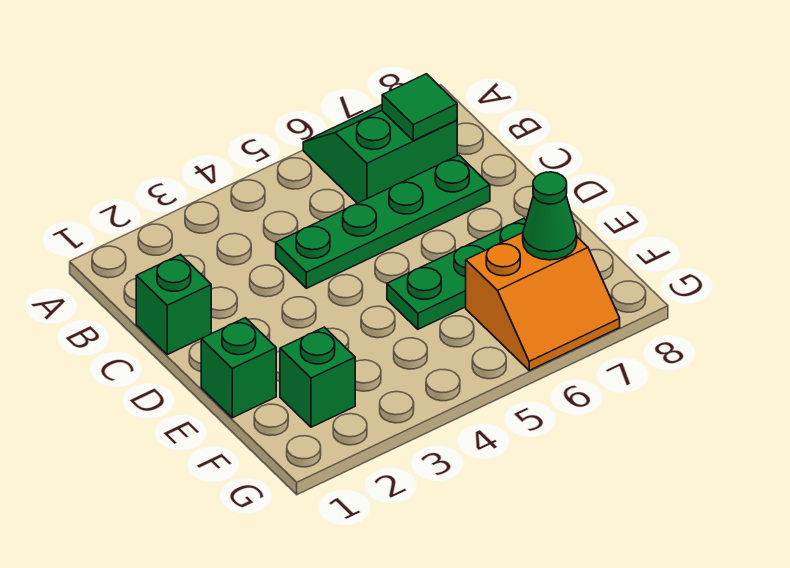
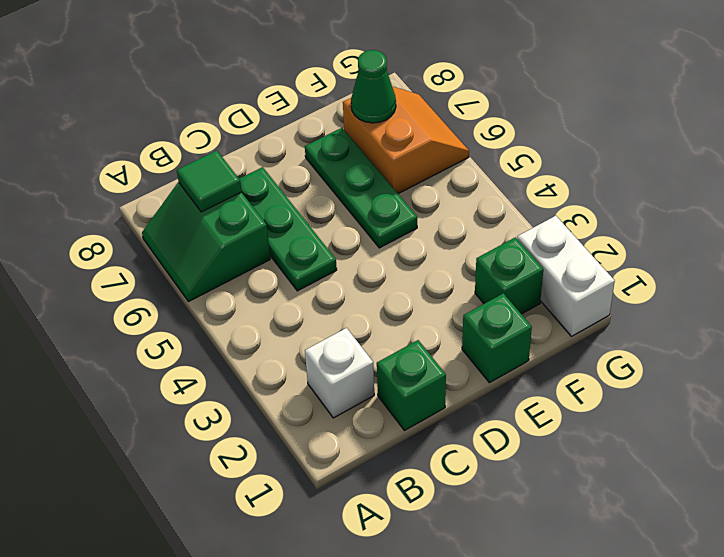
none -> white brick B2 level 1
green plate C4:C7 level 1 -> green plate C5:C7 level 1
none -> white brick G1:G2 level 1

